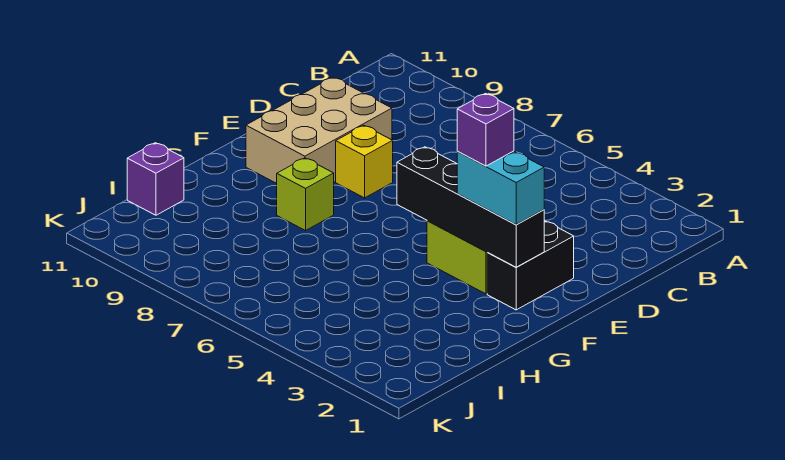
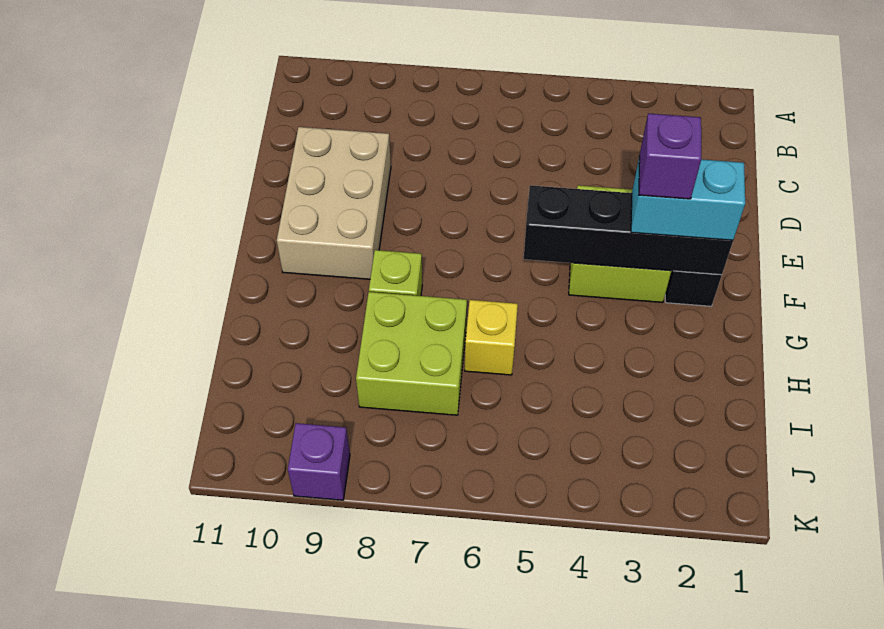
yellow brick E8 level 1 -> yellow brick H6 level 1
none -> lime brick H7:I8 level 1
purple brick I11 level 1 -> purple brick K9 level 1

